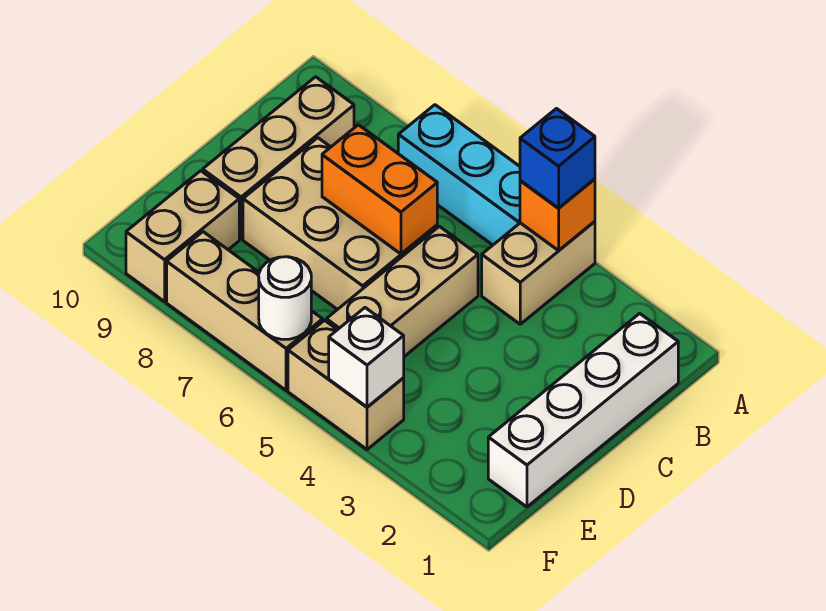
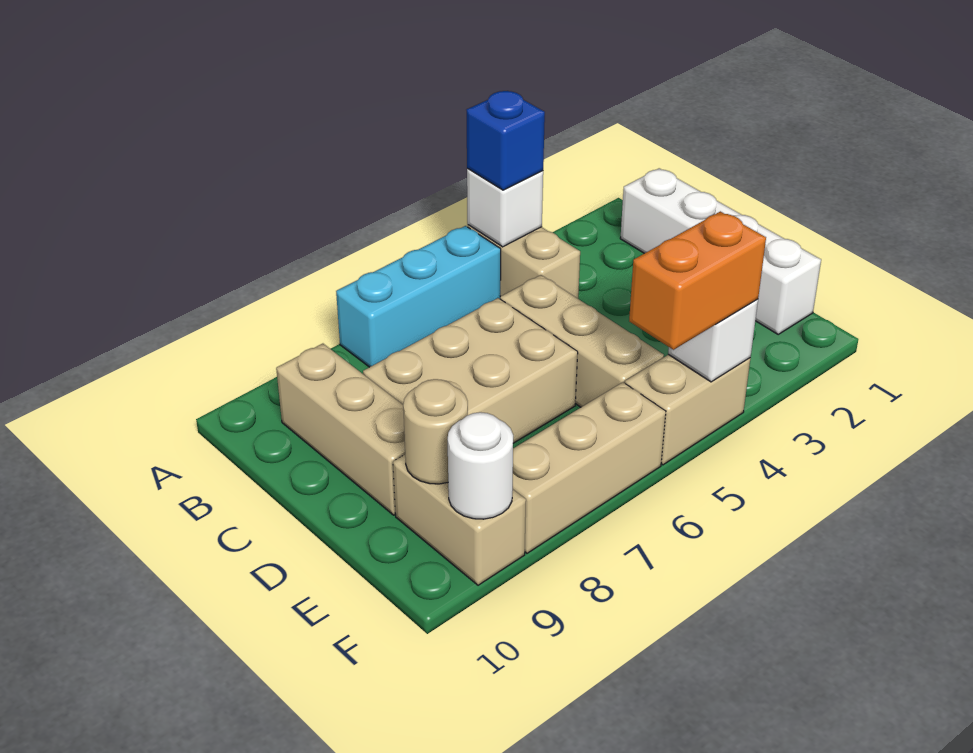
orange brick A4 level 2 -> white brick A4 level 2
orange brick C6:C7 level 2 -> orange brick F4:F5 level 3
none -> tan round brick E9 level 2
white round brick F6 level 2 -> white round brick F9 level 2

